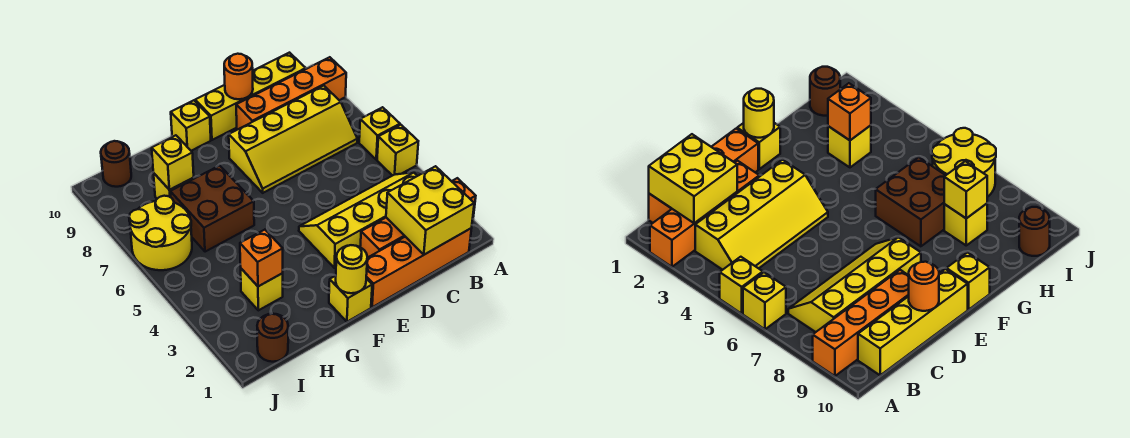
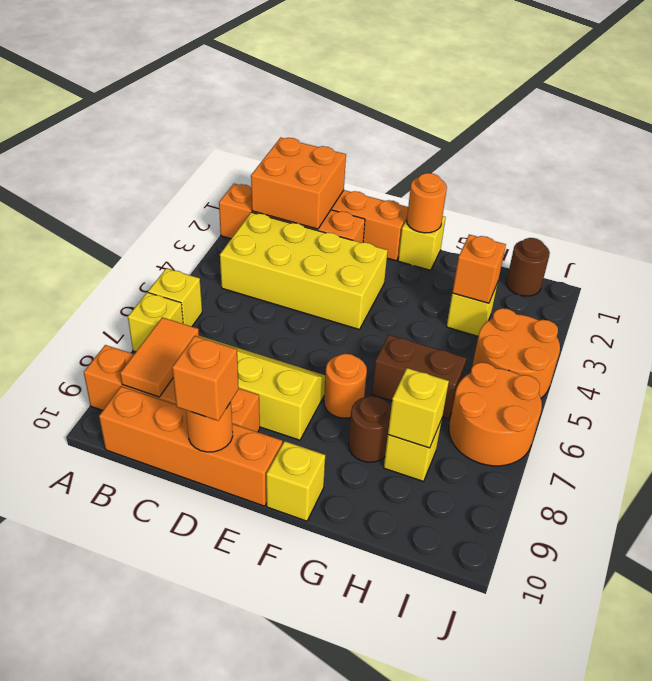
yellow brick A5 level 1 -> yellow brick A7 level 1
yellow brick B1:C2 level 2 -> orange brick B1:C2 level 2
yellow slope B3:E4 level 1 top 3 -> yellow brick B3:E4 level 1
none -> orange tile B8:B9 level 2
yellow brick B10:E10 level 1 -> orange brick B10:E10 level 1
none -> orange brick D10 level 3
yellow round brick F1 level 2 -> orange round brick F1 level 2
none -> orange round brick F7 level 1
brown brick G6:H7 level 1 -> brown brick G6:H6 level 1
none -> orange round brick I4:J5 level 1
yellow round brick I6:J7 level 1 -> orange round brick I6:J7 level 1
brown round brick I10 level 1 -> brown round brick G8 level 1

